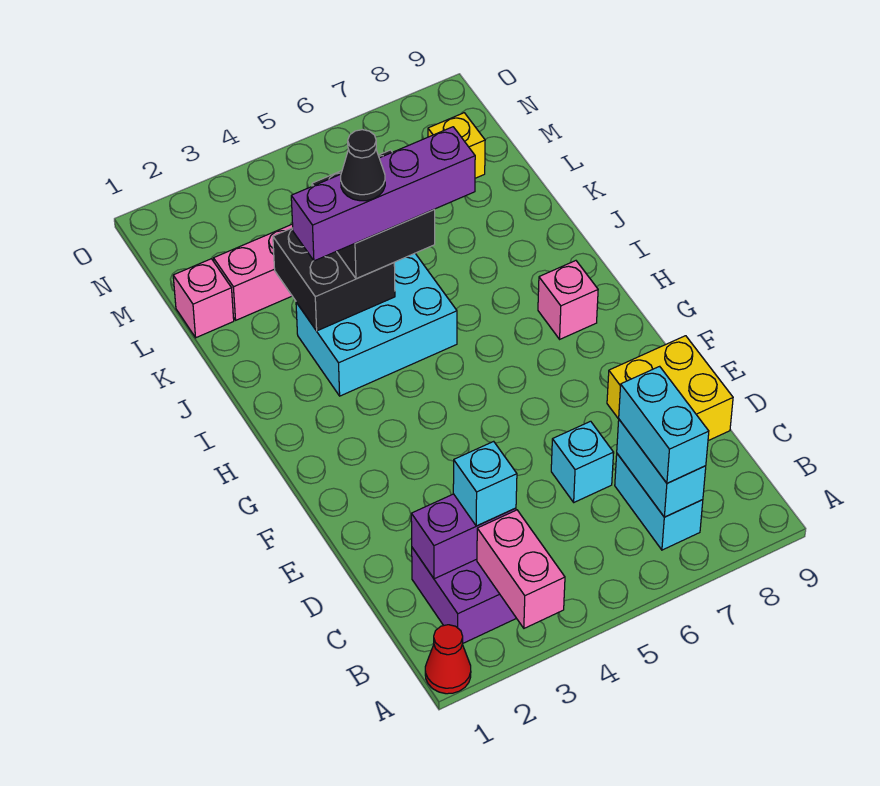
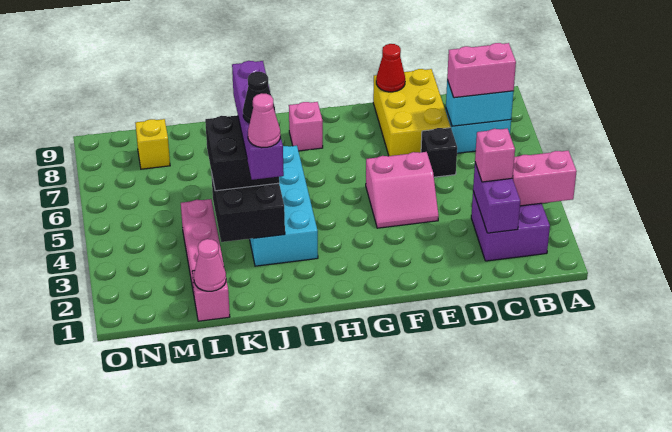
red cone A1 level 1 -> red cone E9 level 2
cyan brick B7:C7 level 3 -> pink brick B7:C7 level 3
cyan brick C3 level 3 -> pink brick C3 level 3
cyan brick D6 level 1 -> black brick D6 level 1
yellow brick D8:E9 level 1 -> yellow brick D7:E9 level 1
none -> pink slope E4:F5 level 1 top 5
cyan brick I3:J5 level 1 -> cyan brick I3:J6 level 1
none -> pink cone J3 level 5
none -> pink cone L1 level 2

